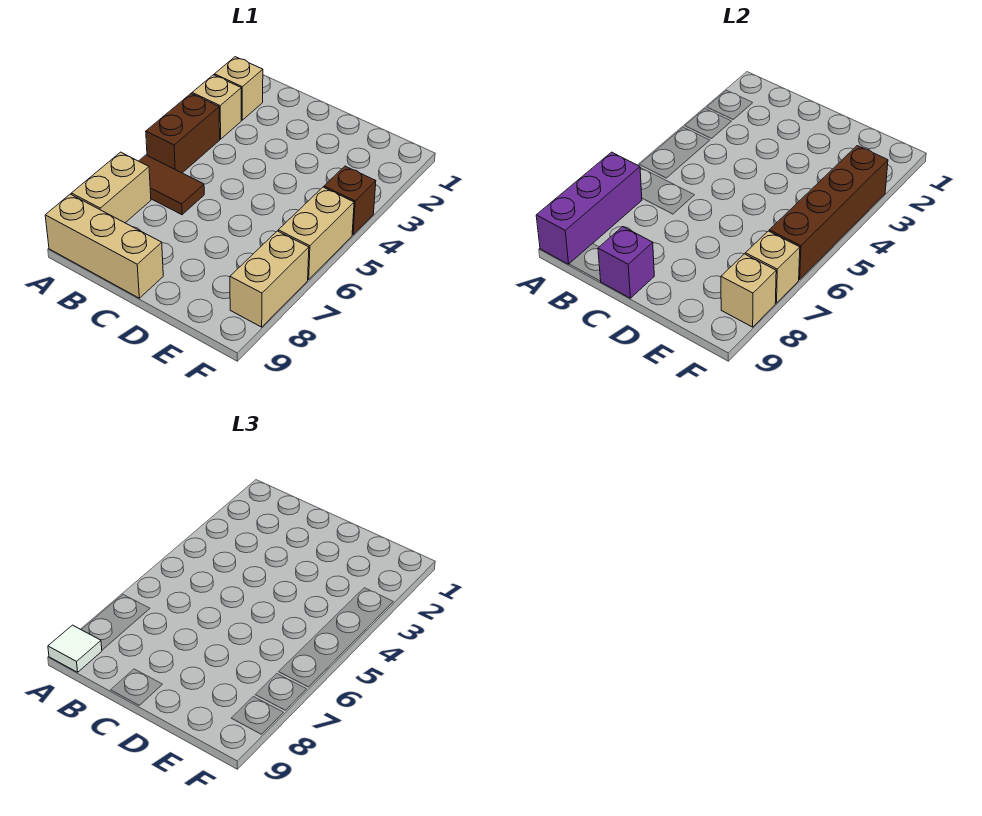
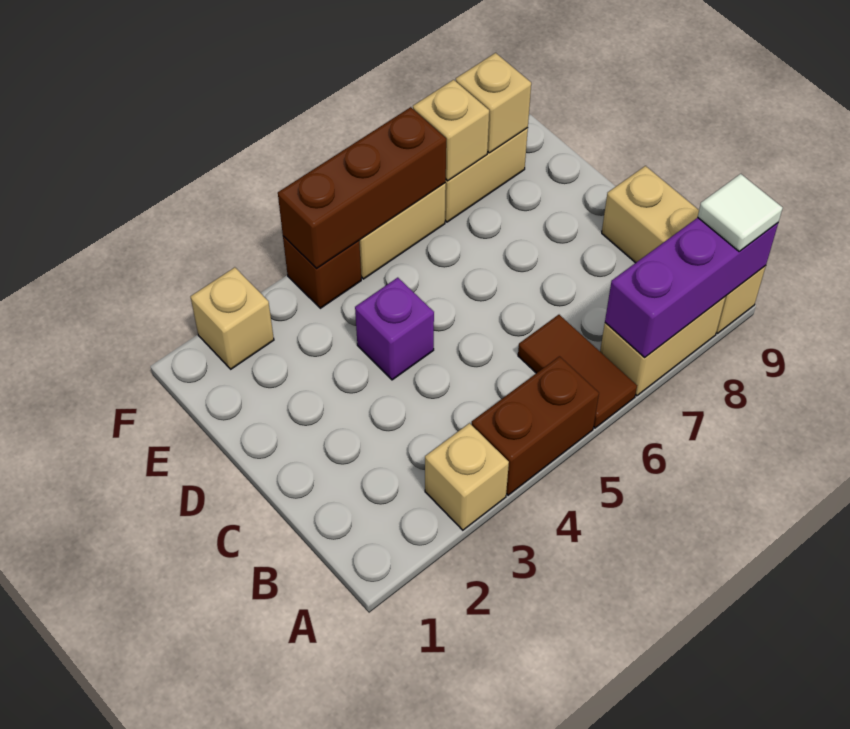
tan brick A2 level 1 -> tan brick F2 level 1
purple brick C9 level 2 -> purple brick D4 level 1
brown brick F3:F6 level 2 -> brown brick F4:F6 level 2

